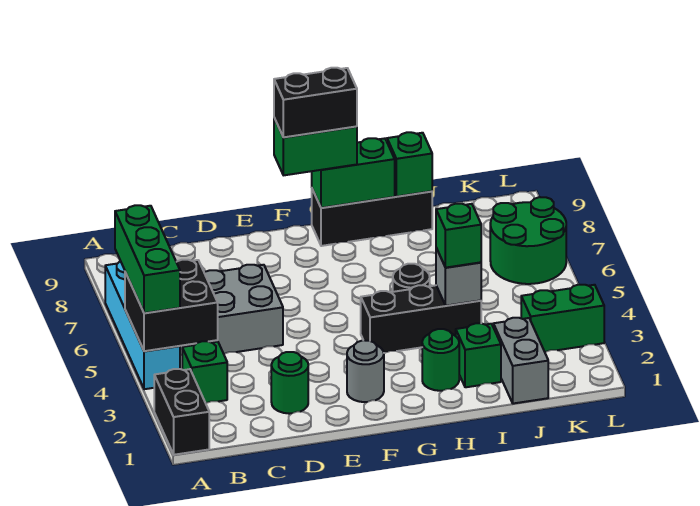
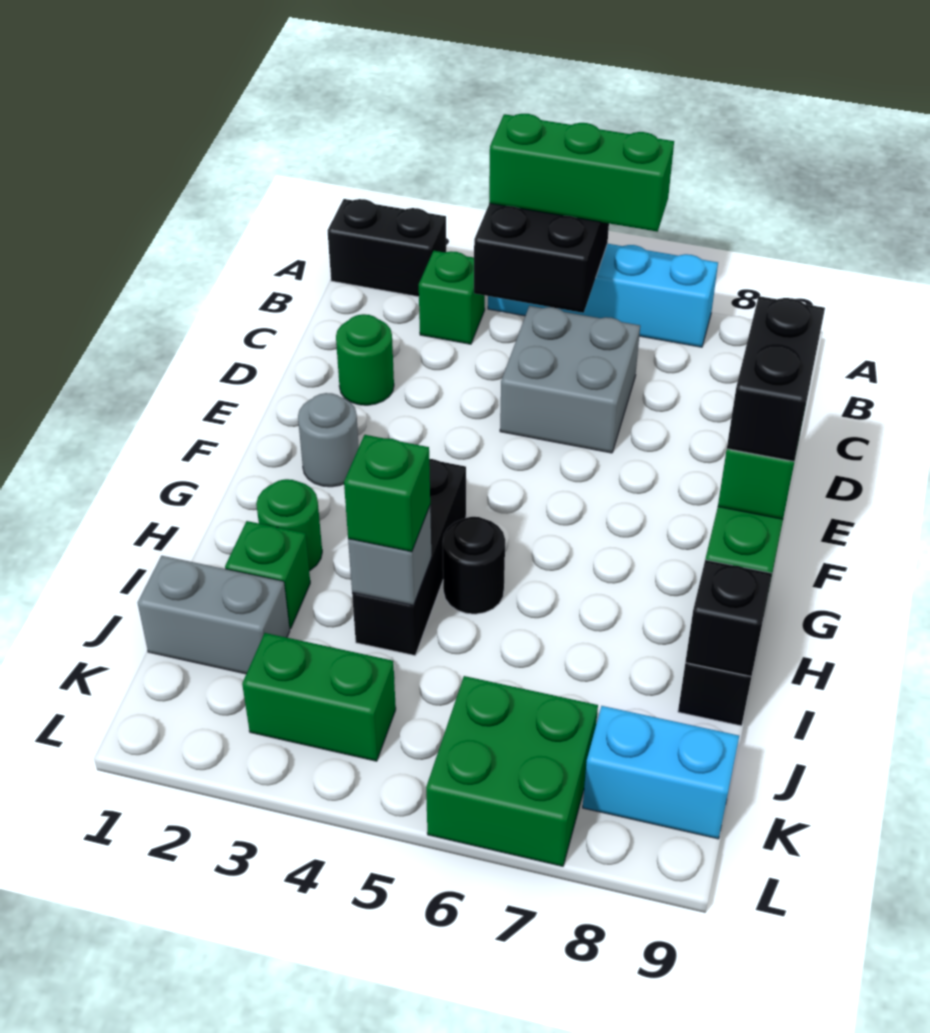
green brick I9 level 2 -> black brick I9 level 2
green brick K3:L3 level 1 -> green brick K3:K4 level 1
green round brick K6:L7 level 1 -> green brick K6:L7 level 1
none -> cyan brick K8:K9 level 1

